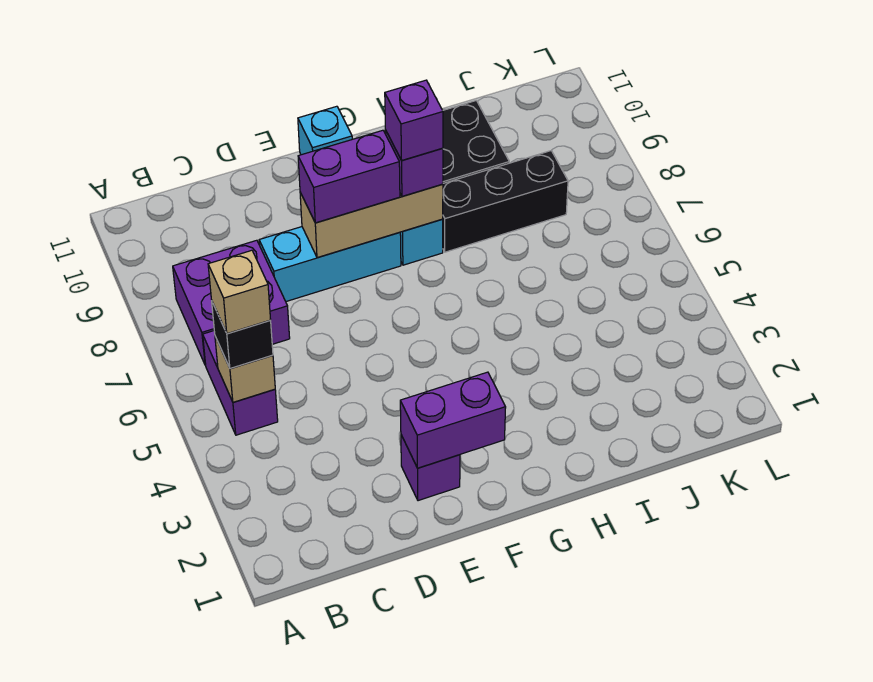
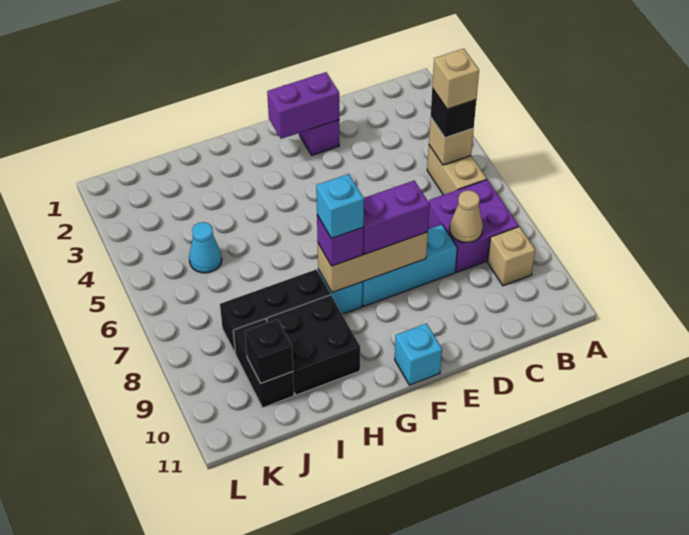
purple brick B5:B6 level 1 -> tan brick B5:B6 level 1
none -> tan brick B9 level 1
none -> tan cone C8 level 2
purple brick G8 level 4 -> cyan brick G8 level 4
none -> cyan cone J5 level 1
none -> black brick J9:J10 level 1
none -> black brick J10 level 2

